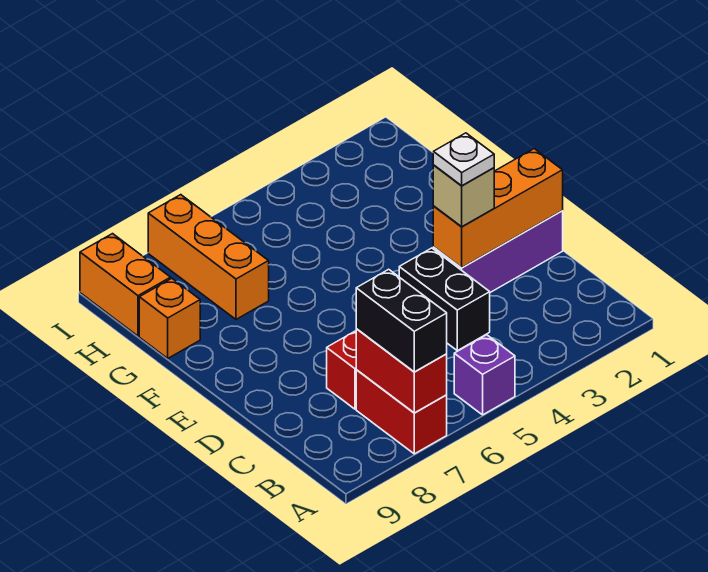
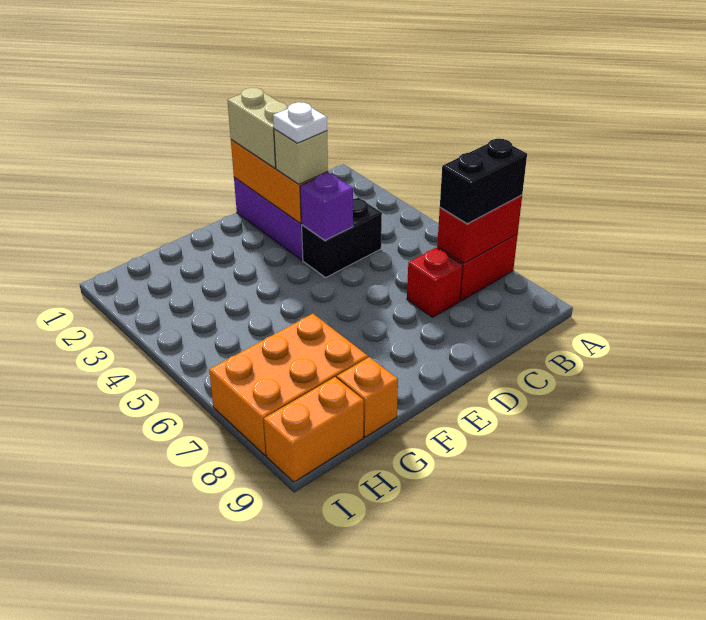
purple brick A5 level 1 -> purple brick D4 level 2
none -> tan brick D1:D2 level 3
orange brick G7:I7 level 1 -> orange brick G7:I8 level 1

